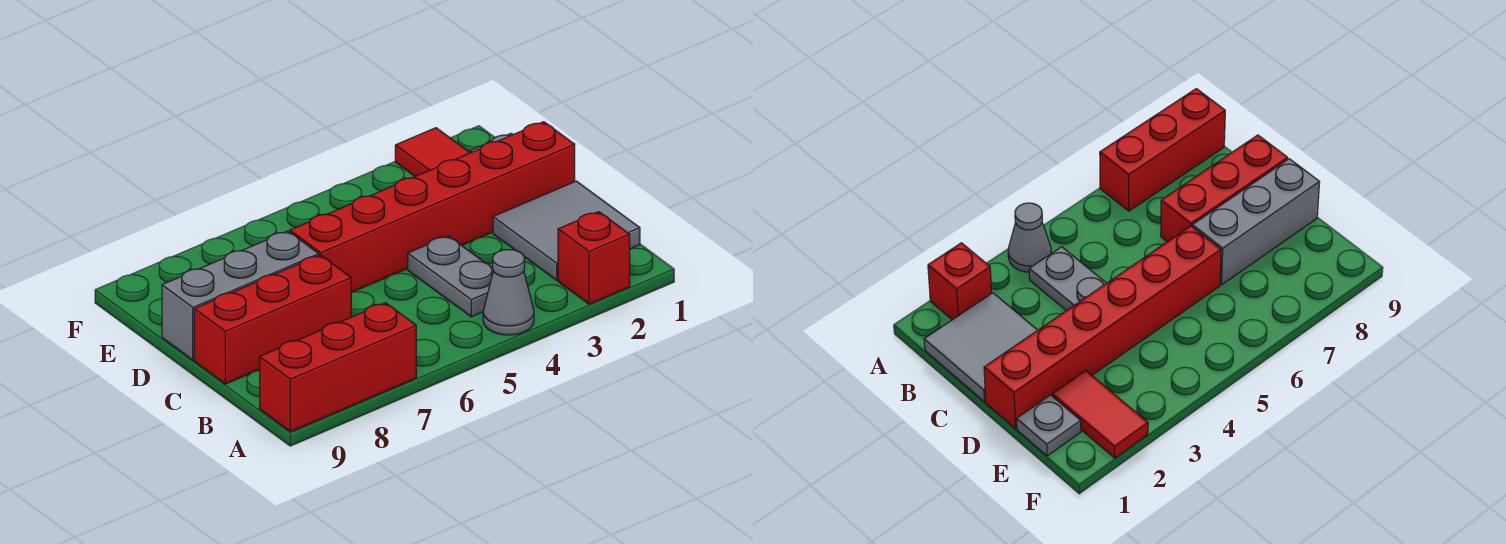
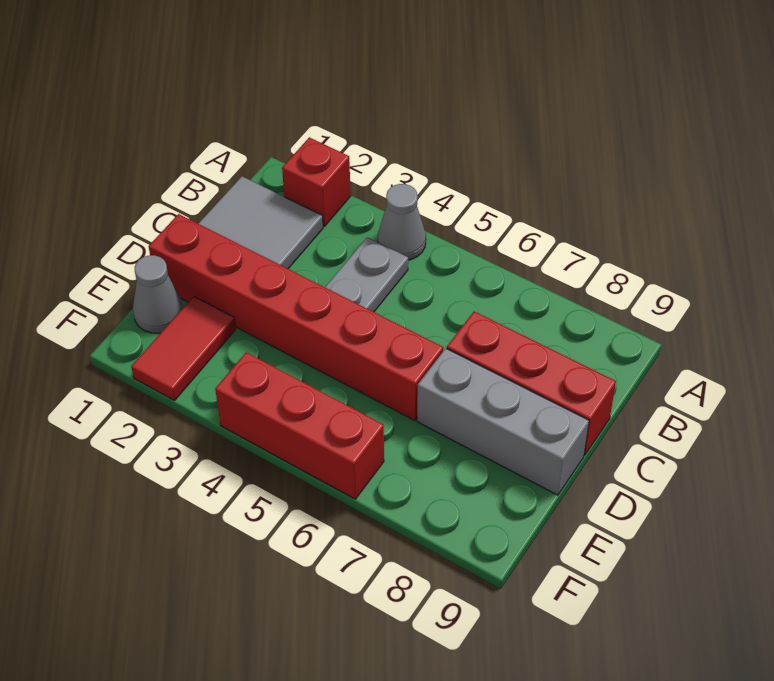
red brick A7:A9 level 1 -> red brick F4:F6 level 1
grey plate E1 level 1 -> grey cone E1 level 1

